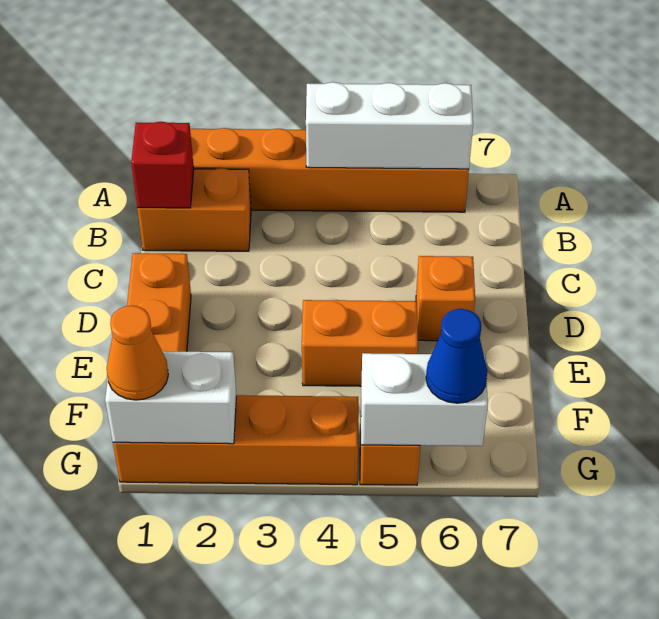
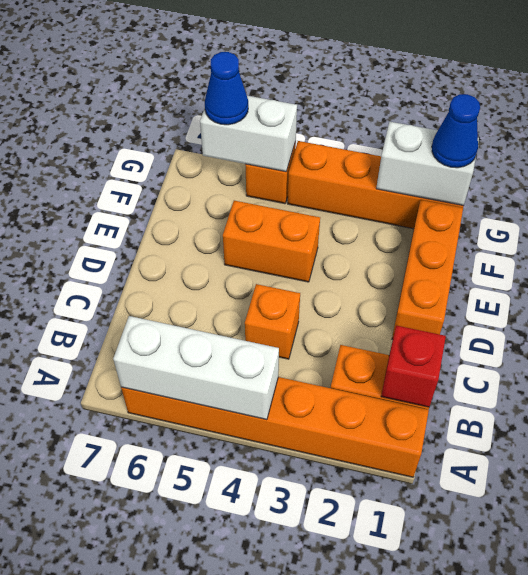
orange brick D6 level 1 -> orange brick C4 level 1
orange cone G1 level 3 -> blue cone G1 level 3

